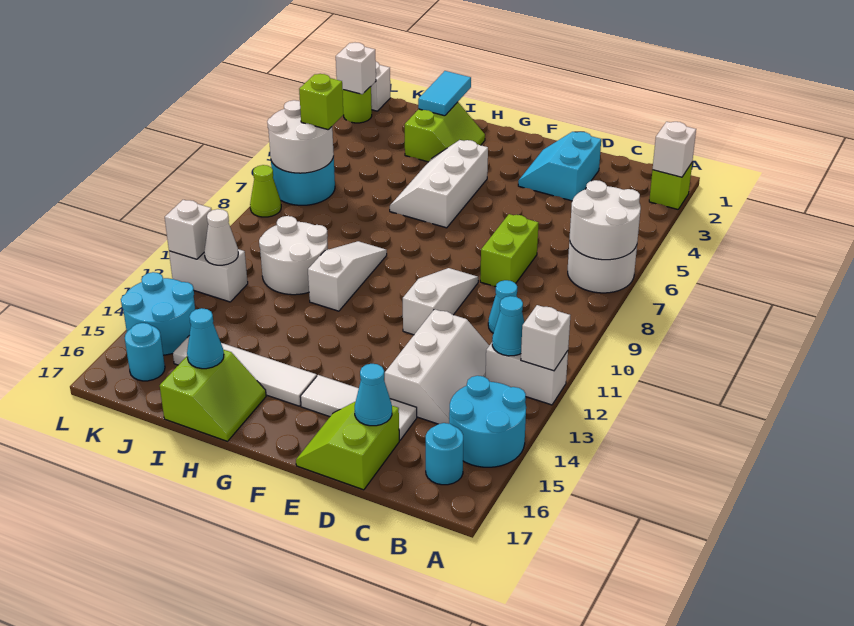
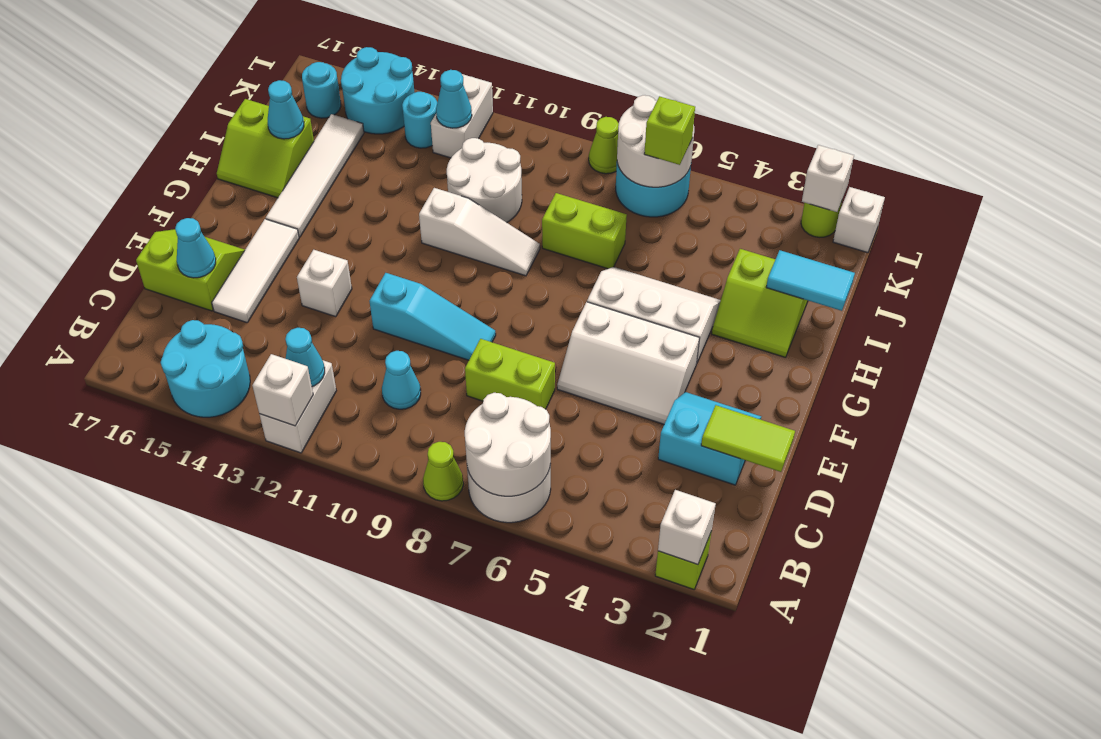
none -> lime cone A8 level 1
cyan round brick B16 level 1 -> cyan round brick K13 level 1
white slope C12:D14 level 1 top D -> white slope E4:F6 level 1 top F
none -> lime tile D1:D2 level 2
white slope E9:E11 level 1 top 11 -> cyan slope E9:E11 level 1 top 11
none -> lime brick I7:I8 level 1
white cone K12 level 2 -> cyan cone K12 level 2
white brick L12 level 2 -> white brick E13 level 1

